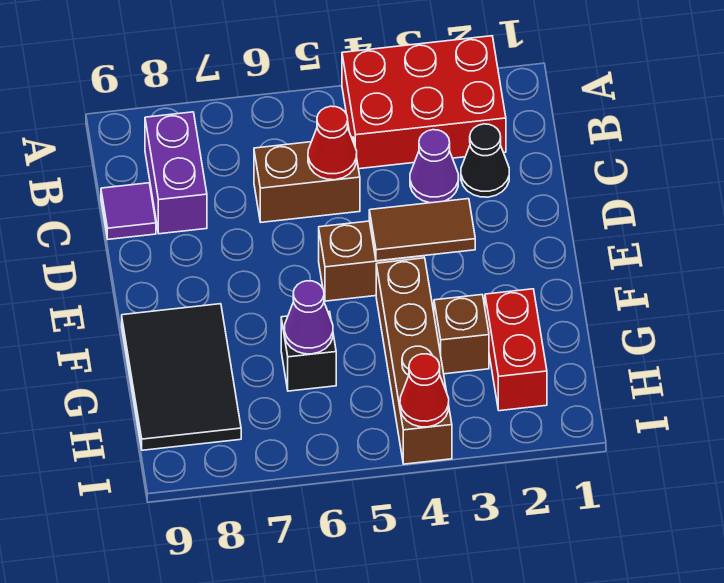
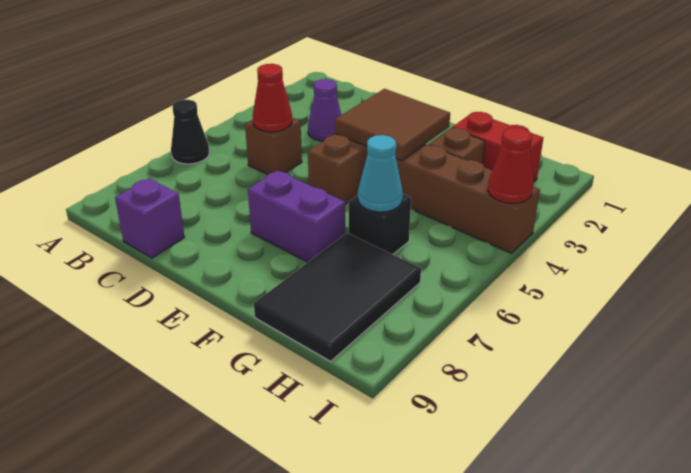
red brick A2:B4 level 1 -> none
purple brick B8:C8 level 1 -> purple brick E7:F7 level 1
black cone C2 level 1 -> black cone A6 level 1
brown brick C5:C6 level 1 -> brown brick C5 level 1
purple tile C9 level 1 -> purple brick C9 level 1
brown tile E3:E4 level 2 -> brown tile E3:F4 level 2
black tile F8:H9 level 1 -> black tile G7:H9 level 1
purple cone G6 level 2 -> cyan cone G6 level 2

